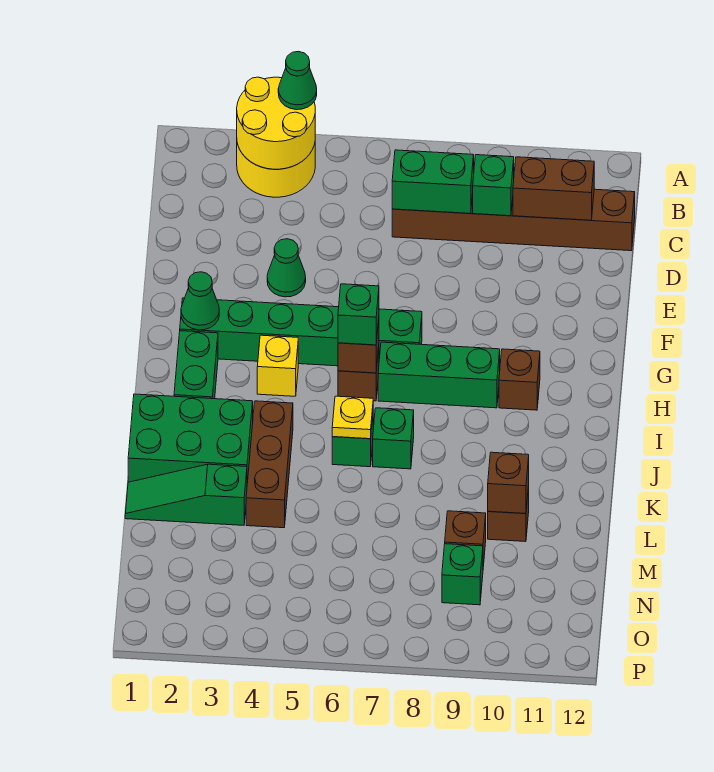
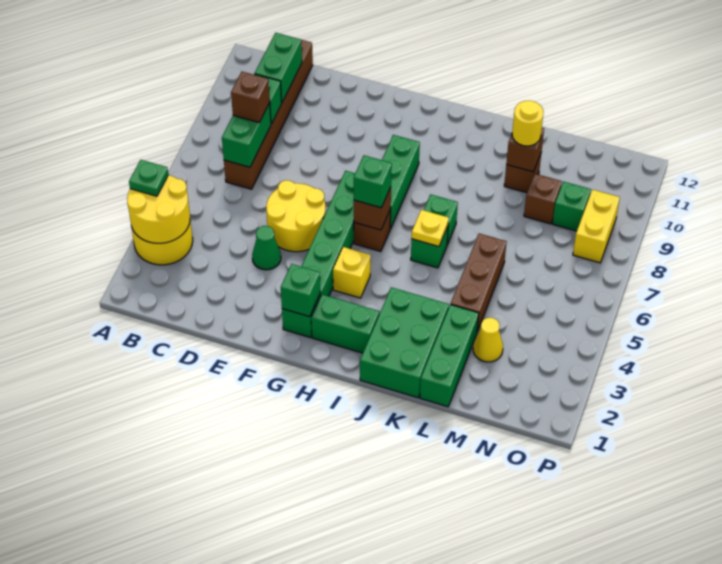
green cone A4 level 3 -> green plate A4 level 3
brown brick C10:C11 level 2 -> green brick C10:C11 level 2
none -> yellow round brick E5:F6 level 1
green cone G2 level 2 -> green brick G2 level 2
brown brick H10 level 1 -> brown brick C8 level 3
brown brick J4:L4 level 1 -> brown brick L4:L6 level 1
green slope L1:L3 level 1 top 3 -> green brick L1:L3 level 1
none -> yellow round brick L10 level 3
none -> yellow cone M3 level 1
none -> yellow brick O8:O9 level 1

